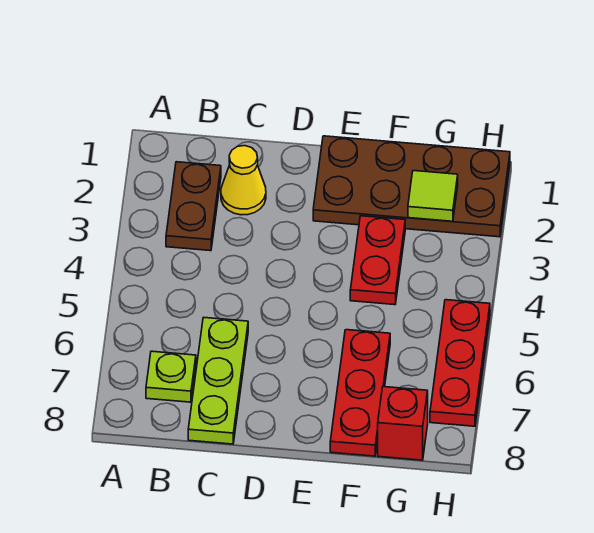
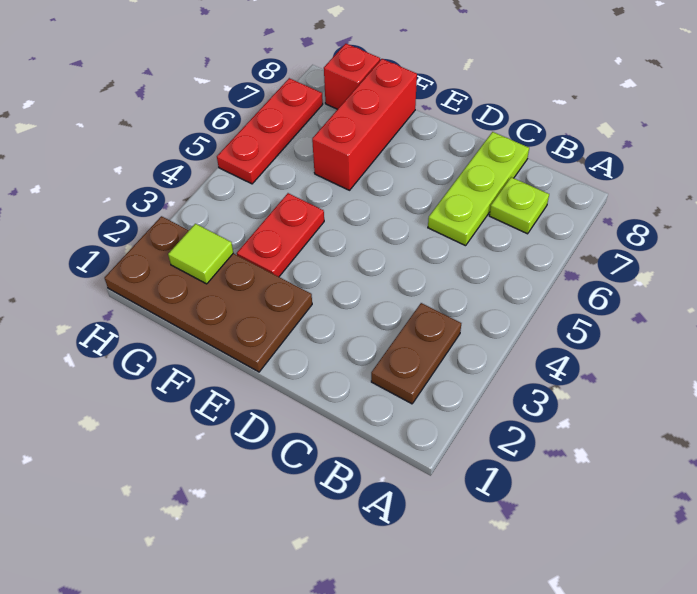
yellow cone C2 level 1 -> none
red plate F6:F8 level 1 -> red brick F6:F8 level 1

